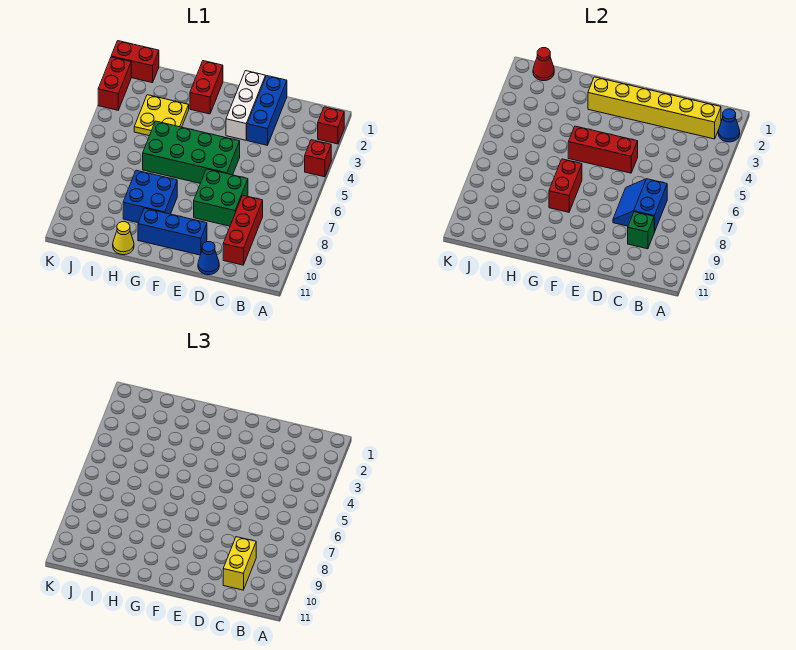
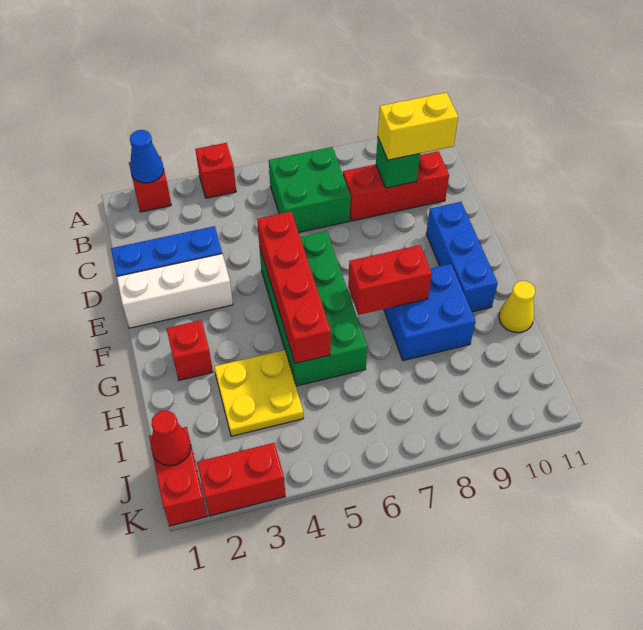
yellow brick B2:G2 level 2 -> none
blue slope C7:D8 level 2 top C -> none
green brick D7:E8 level 1 -> green brick B6:C7 level 1
blue cone D11 level 1 -> none
red brick E5:G5 level 2 -> red brick E5:H5 level 2
red brick G1:G2 level 1 -> red brick G2 level 1

